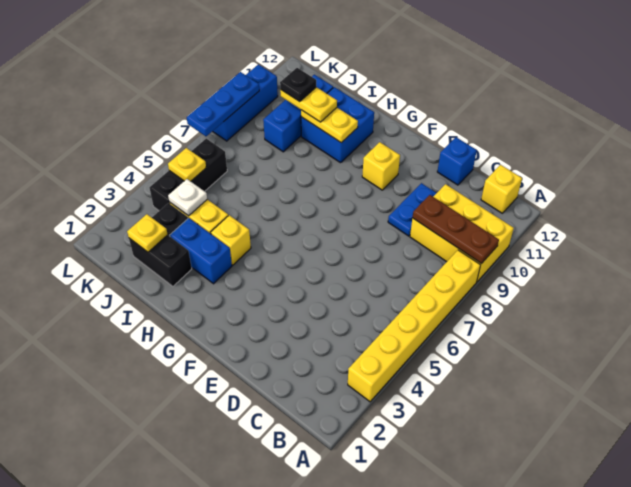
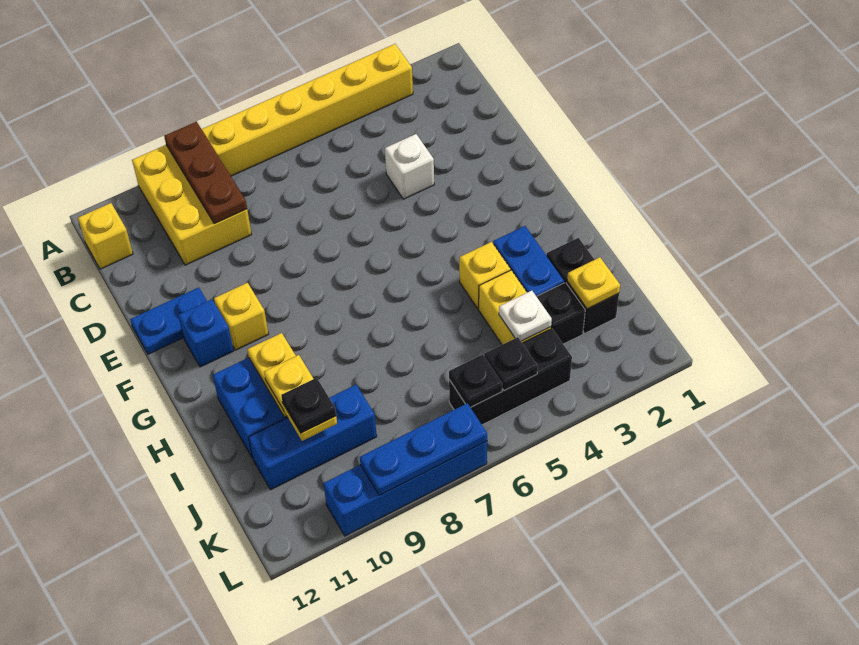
none -> white brick D4 level 1
blue plate D9:D10 level 1 -> blue plate E11:E12 level 1
blue brick D12 level 1 -> blue brick F11 level 1
yellow plate K5 level 2 -> black plate K5 level 2
none -> black plate K6 level 2
blue brick L8:L10 level 1 -> blue brick L7:L10 level 1

